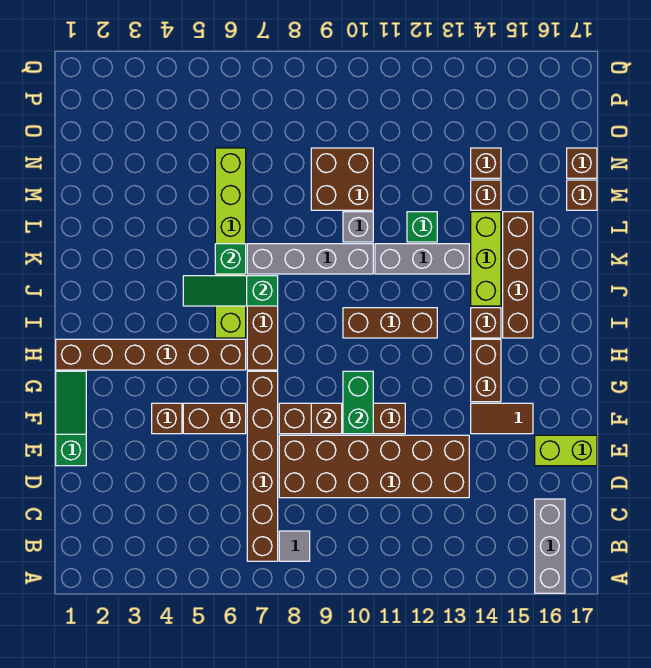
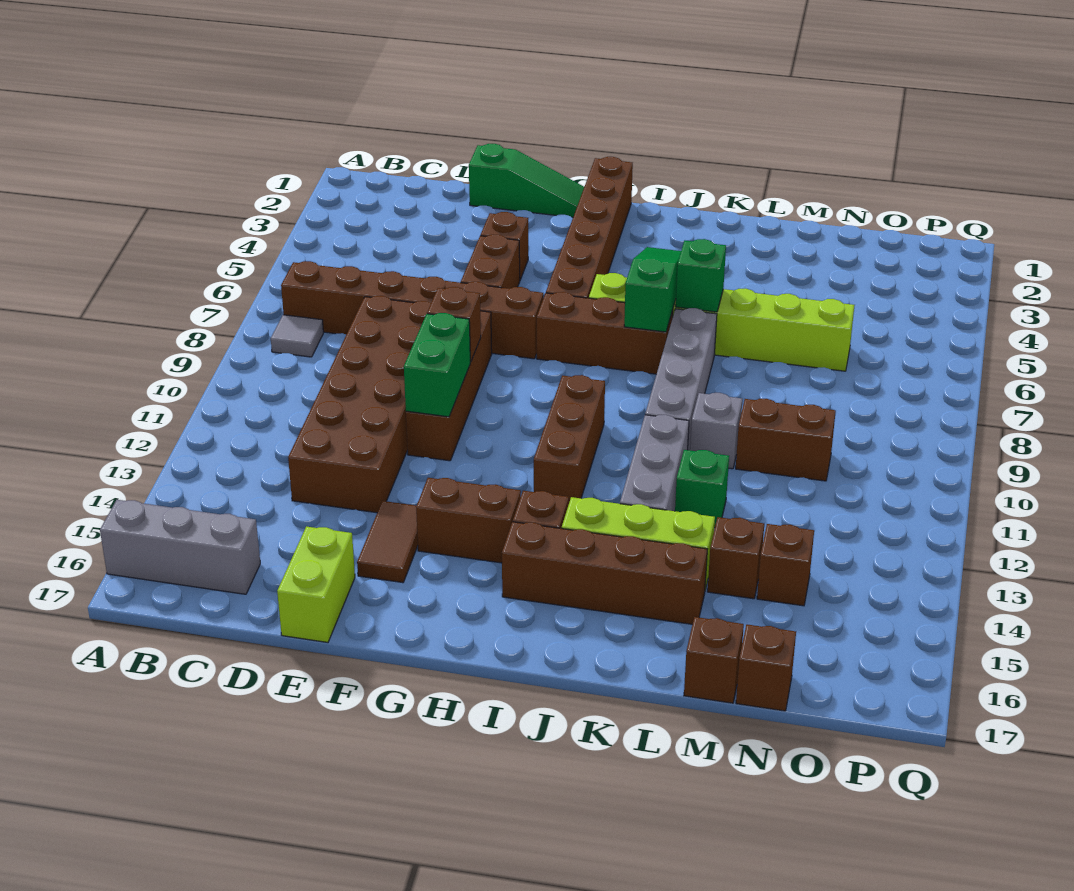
green brick F10:G10 level 2 -> green brick F10:F11 level 2
brown brick M9:N10 level 1 -> brown brick M10:N10 level 1

